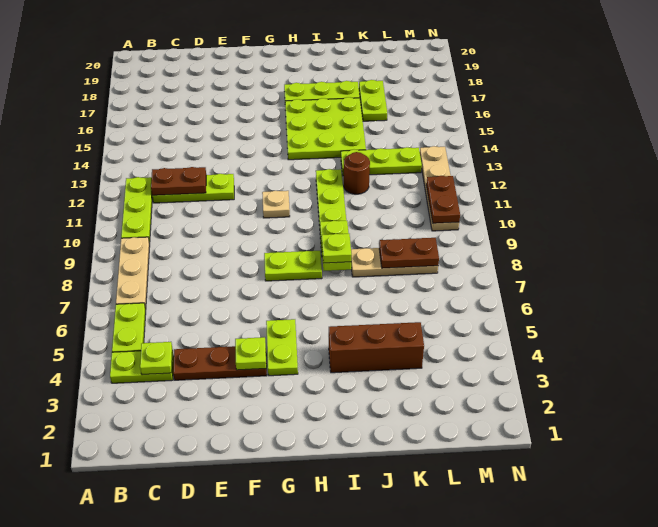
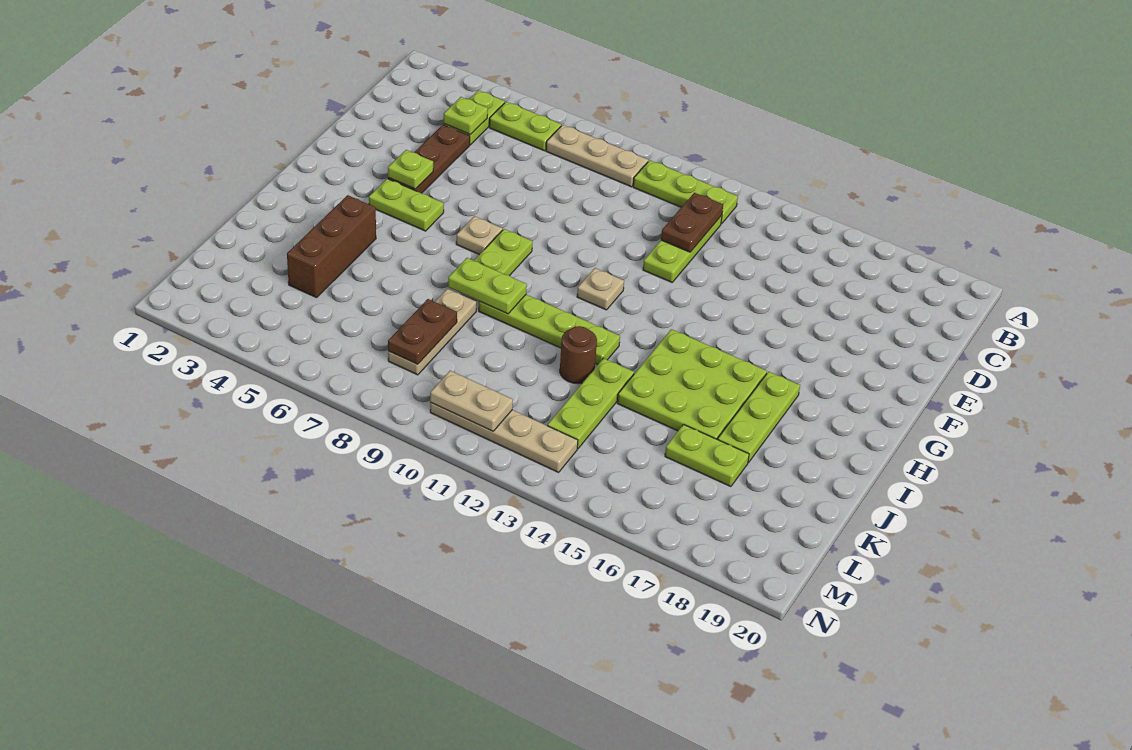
none -> tan plate G7 level 1
lime plate I8 level 3 -> none
brown plate M10:M11 level 2 -> tan plate M10:M11 level 2

